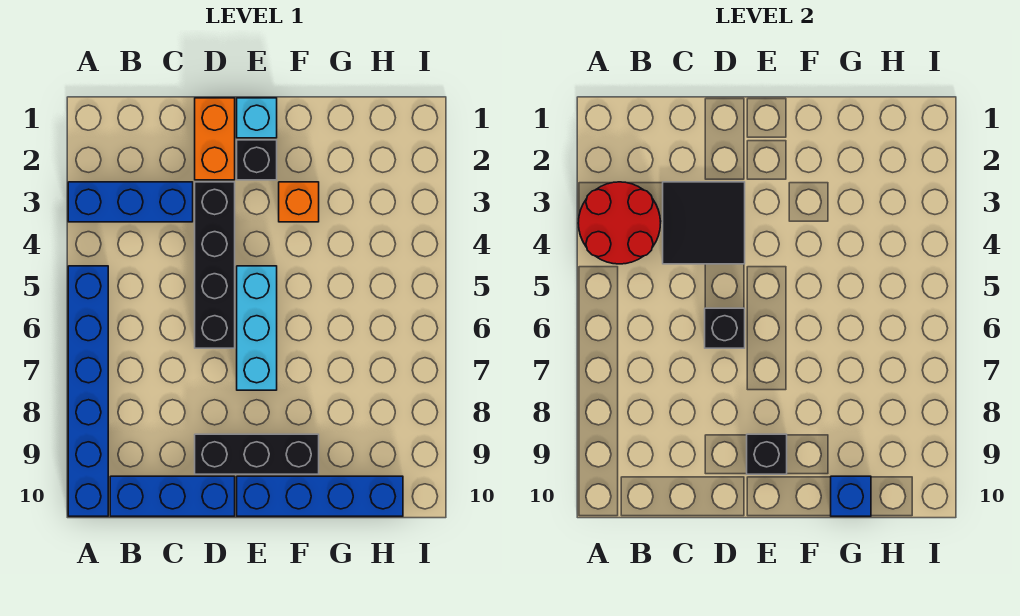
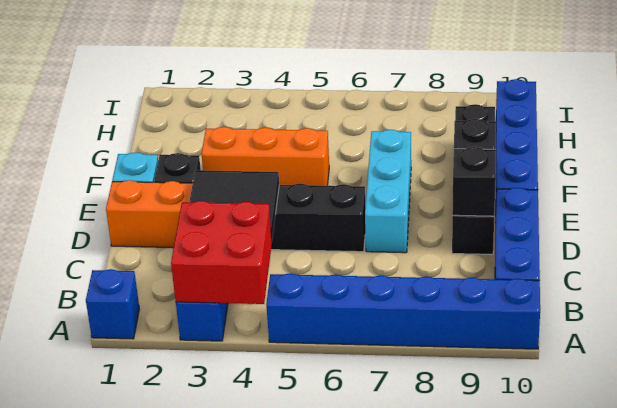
red round brick A3:B4 level 2 -> red brick A3:B4 level 2
black brick D6 level 2 -> black brick D9 level 2
black brick D9:F9 level 1 -> black brick D9:G9 level 1
cyan brick E5:E7 level 1 -> cyan brick D7:F7 level 1
orange brick F3 level 1 -> orange brick F3:F5 level 1
blue brick G10 level 2 -> blue brick A1 level 1

